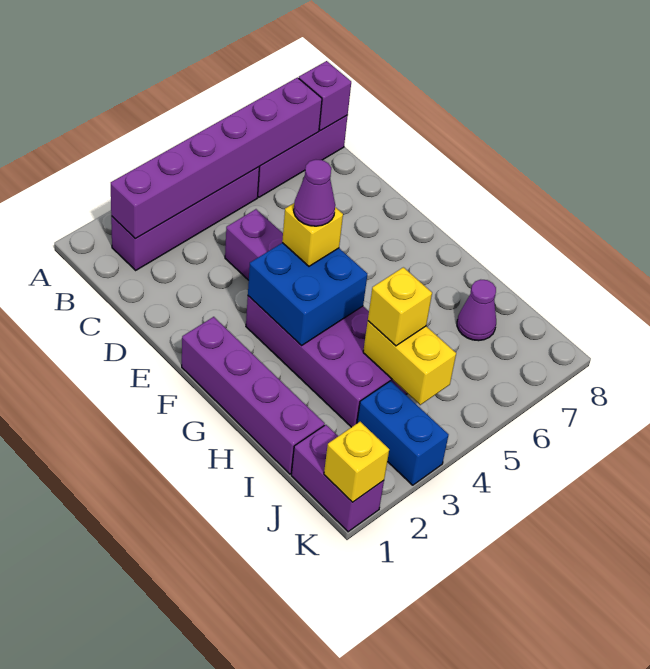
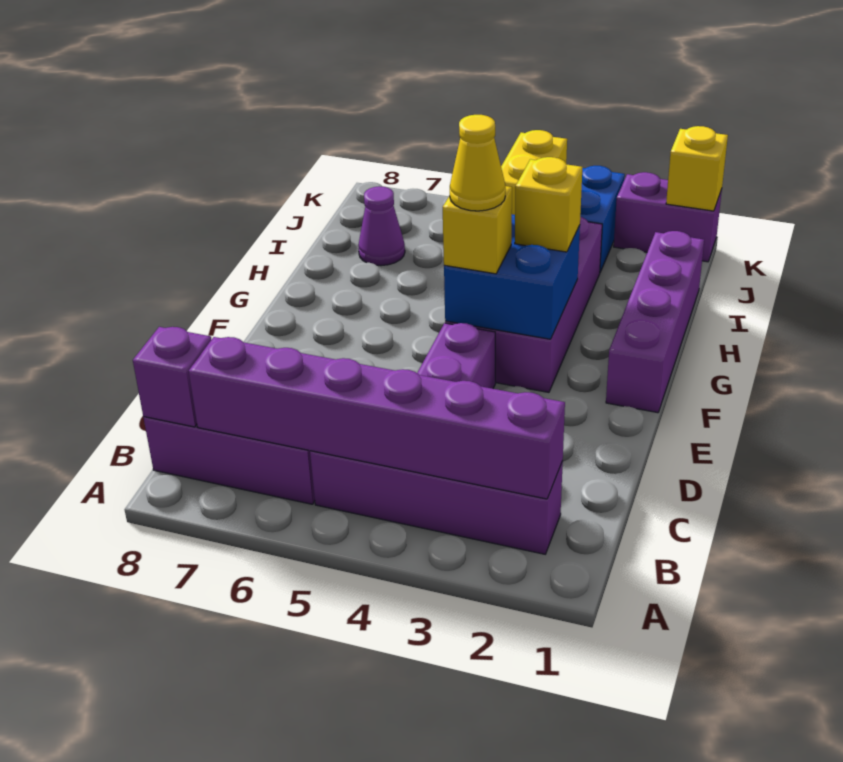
purple cone F4 level 4 -> yellow cone F4 level 4
yellow brick I4 level 3 -> yellow brick G3 level 3
purple brick J1:K1 level 1 -> purple brick K1:K2 level 1

